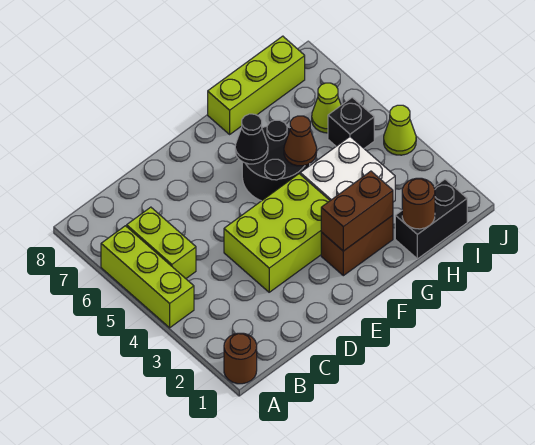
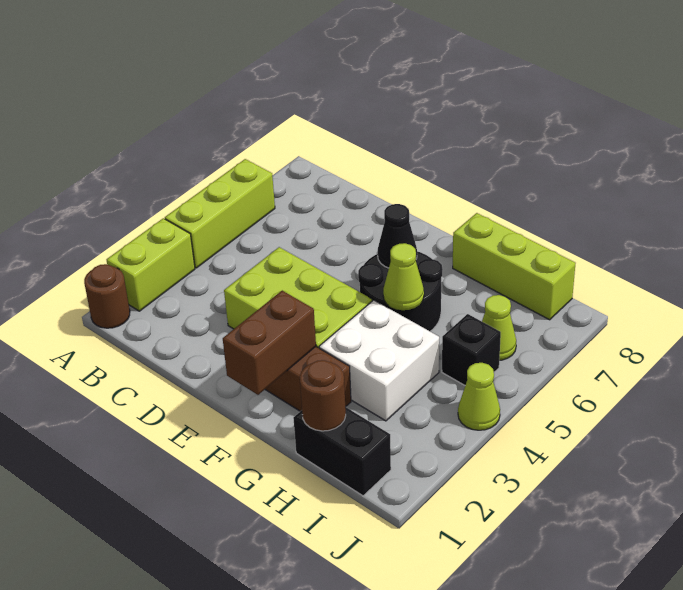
lime brick B5:B6 level 1 -> lime brick A2:A3 level 1
brown brick F2:G2 level 2 -> brown brick F1:F2 level 2
brown cone G5 level 2 -> lime cone G5 level 2

